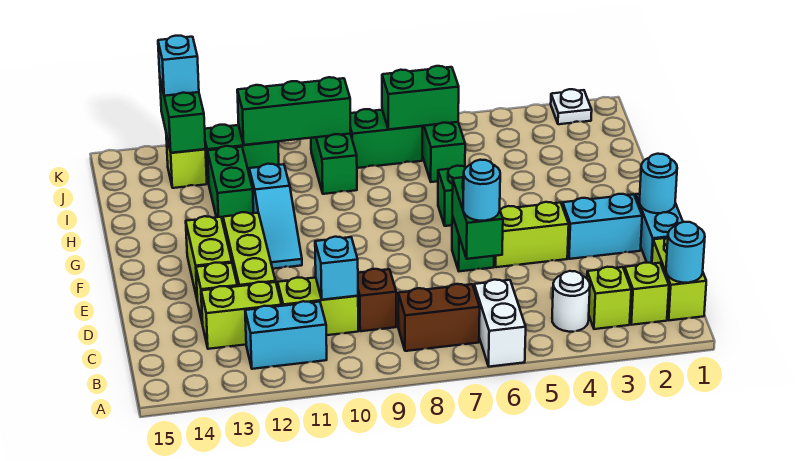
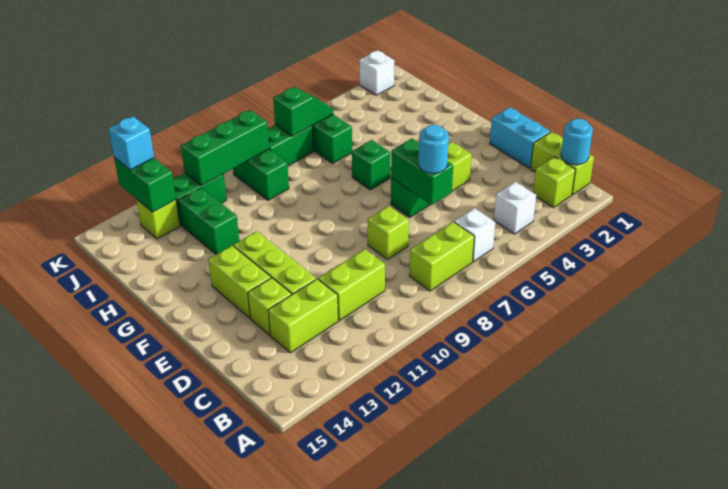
white brick A6:B6 level 1 -> white brick B6 level 1
lime brick B3 level 1 -> lime brick D8 level 1
white round brick B4 level 1 -> white brick B4 level 1
brown brick B7:B8 level 1 -> lime brick B7:B8 level 1
cyan brick B11:B12 level 1 -> none
brown brick C9 level 1 -> none
cyan brick C10 level 2 -> none
cyan round brick E1 level 2 -> none
cyan brick E2:E3 level 1 -> none
cyan slope F11:H11 level 1 top H -> none
green brick J6:J7 level 2 -> green slope J6:J7 level 2 top 7
white plate K2 level 1 -> white brick K2 level 1

